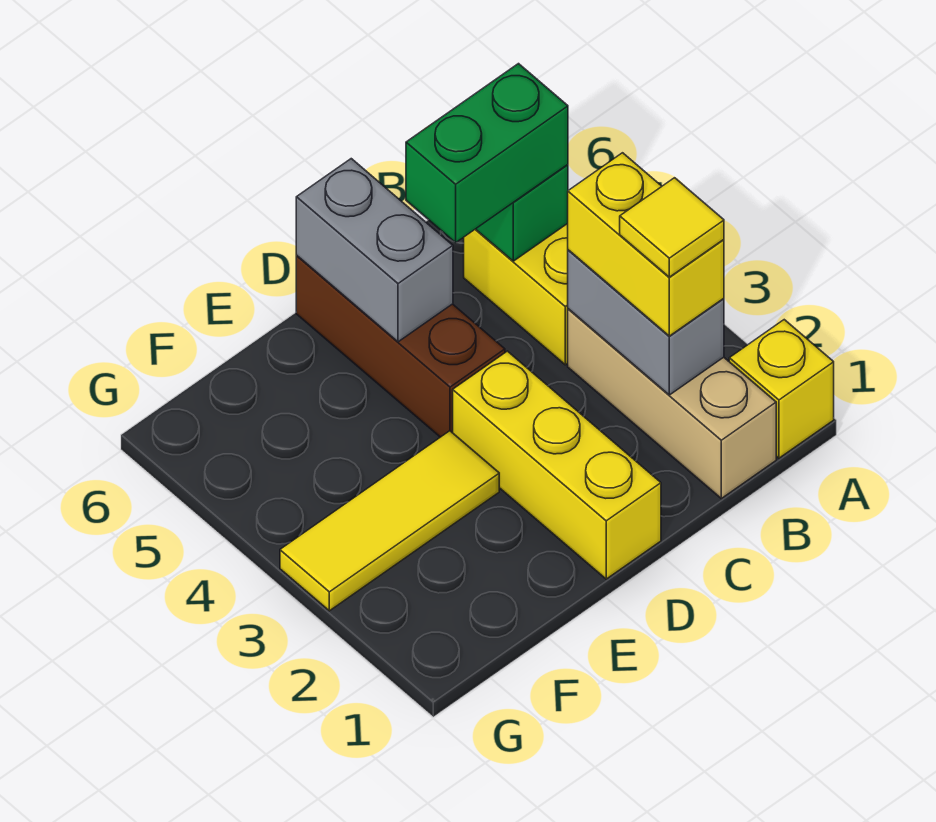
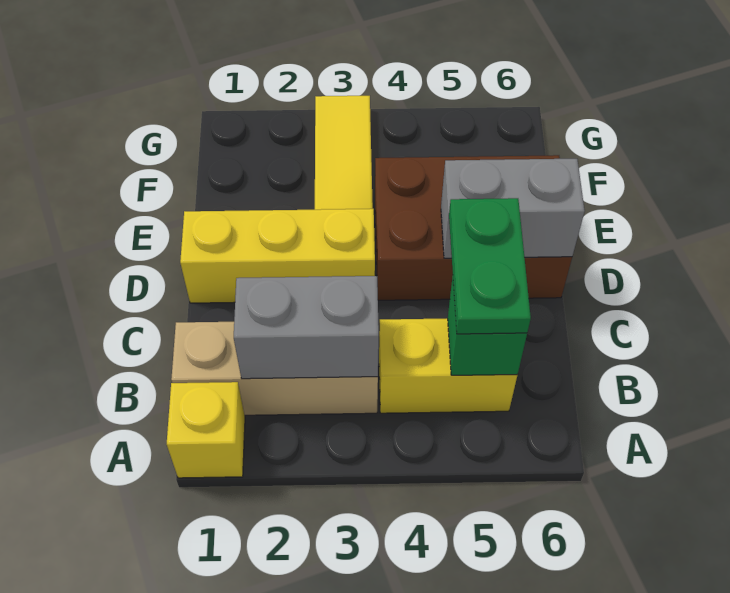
yellow brick B2:B3 level 3 -> none
yellow tile B2 level 4 -> none
green brick B5:C5 level 3 -> green plate B5:C5 level 3
brown brick D4:D6 level 1 -> brown brick D4:E6 level 1

